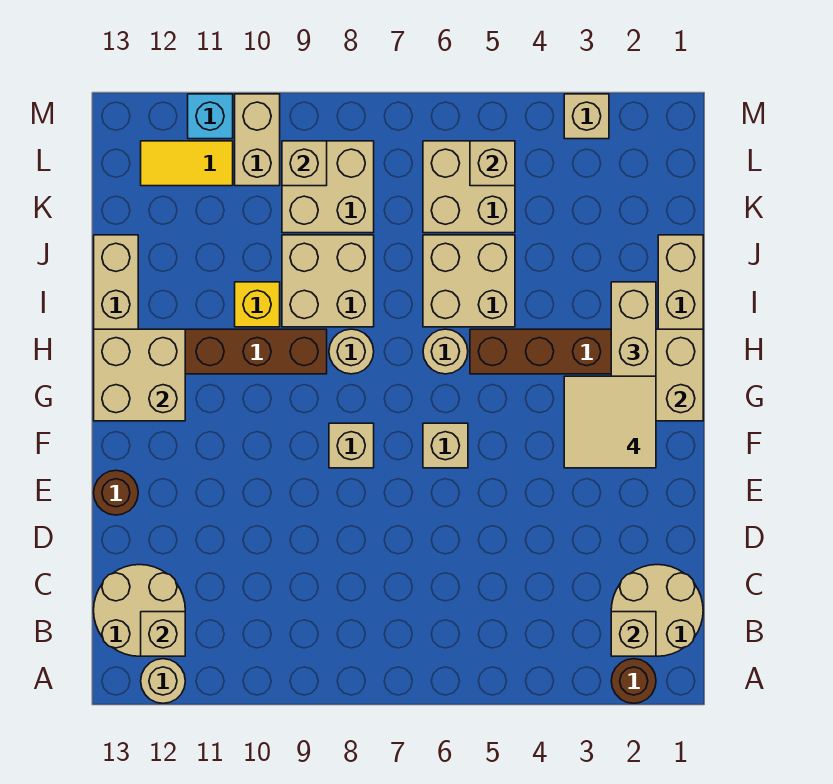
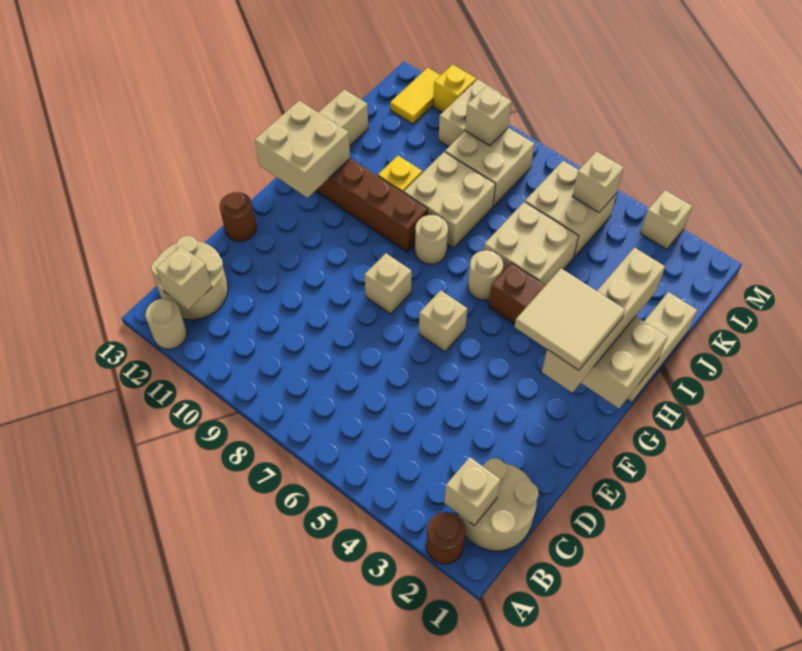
yellow tile L11:L12 level 1 -> yellow tile L12:M12 level 1
cyan brick M11 level 1 -> yellow brick M11 level 1

